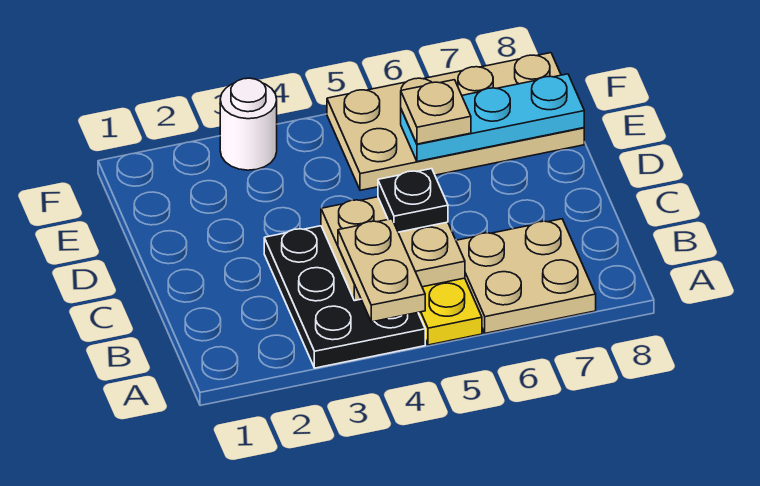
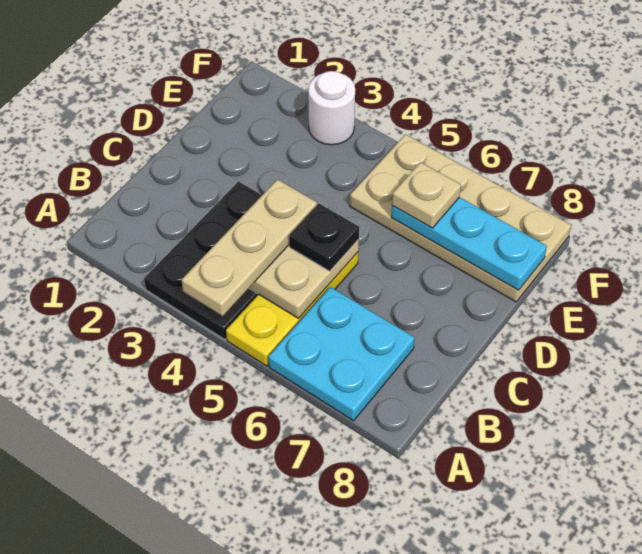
tan plate A4:B4 level 3 -> tan plate A4:C4 level 3
tan plate A6:B7 level 1 -> cyan plate A6:B7 level 1

